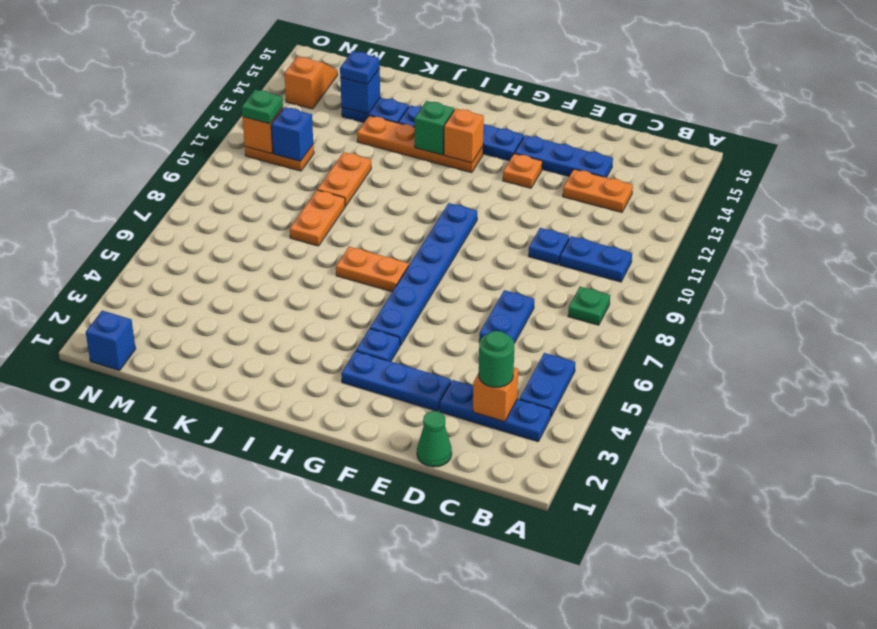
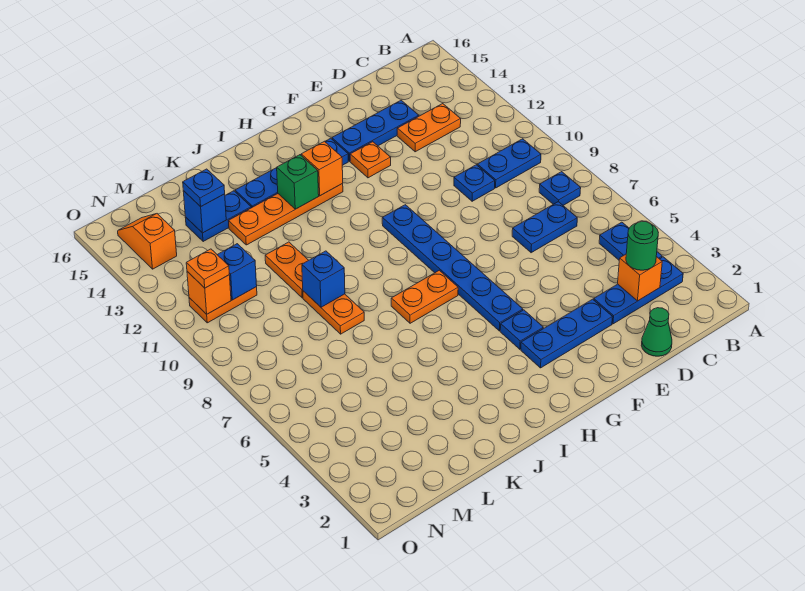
green plate B8 level 1 -> blue plate B8 level 1
blue plate D6:D7 level 1 -> blue plate C7:D7 level 1
blue brick N1 level 1 -> blue brick K9 level 2
green plate N11 level 3 -> orange plate N11 level 3

